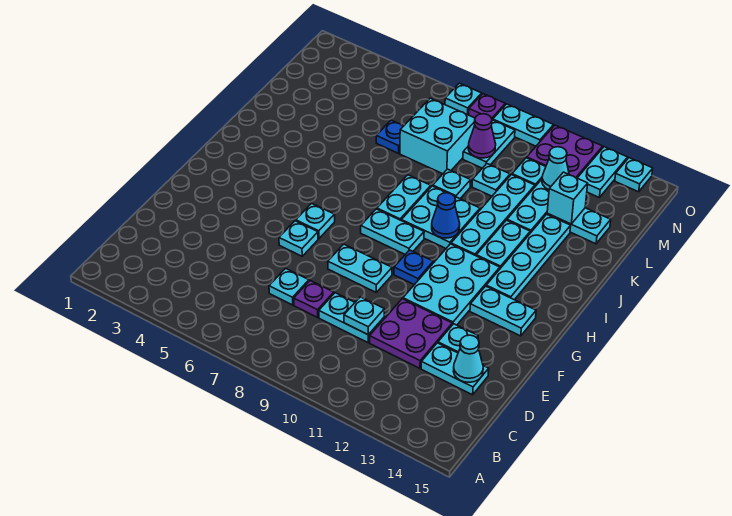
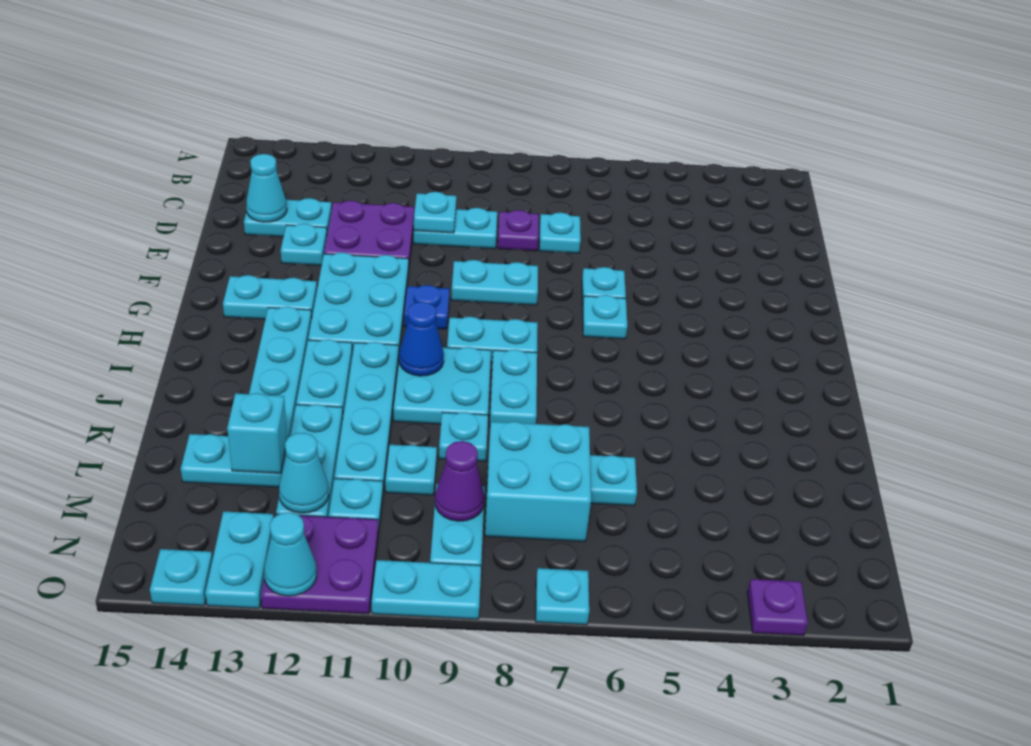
blue plate L6 level 1 -> cyan plate L6 level 1
purple plate O8 level 1 -> purple plate O3 level 1
none -> cyan cone O12 level 2

